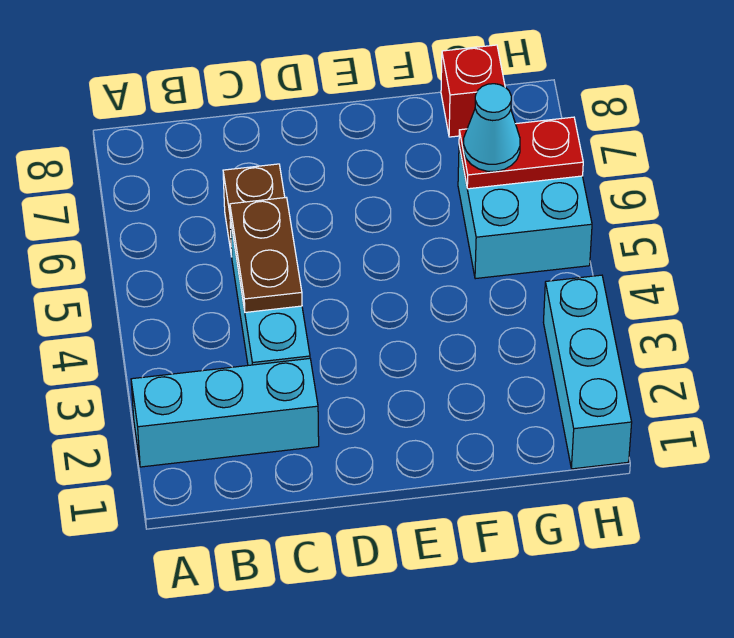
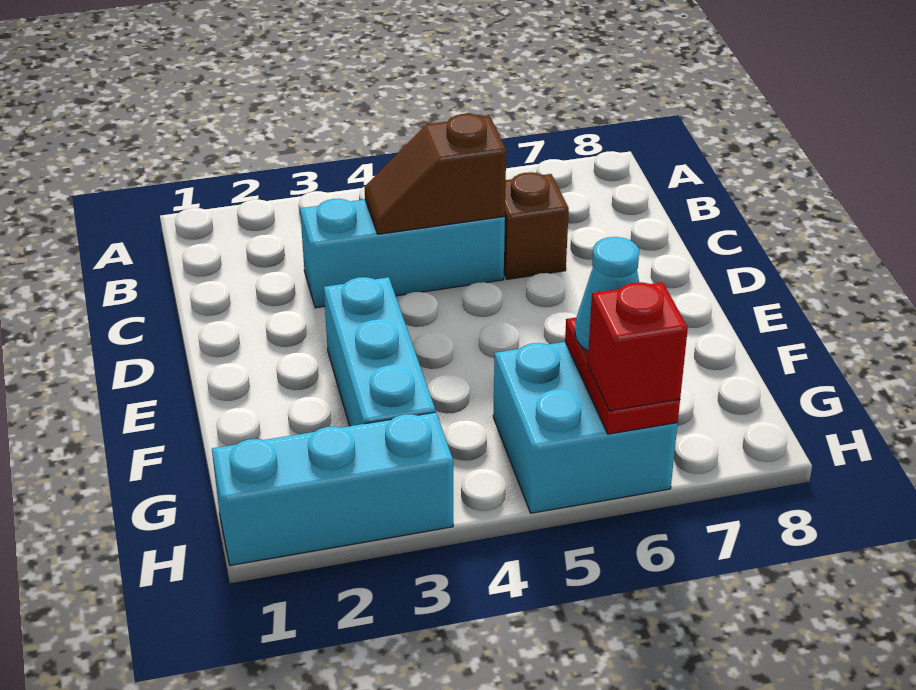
cyan brick A2:C2 level 1 -> cyan brick E3:G3 level 1
brown plate C4:C5 level 2 -> brown slope C4:C5 level 2 top 5
red brick G8 level 1 -> red brick H6 level 3

